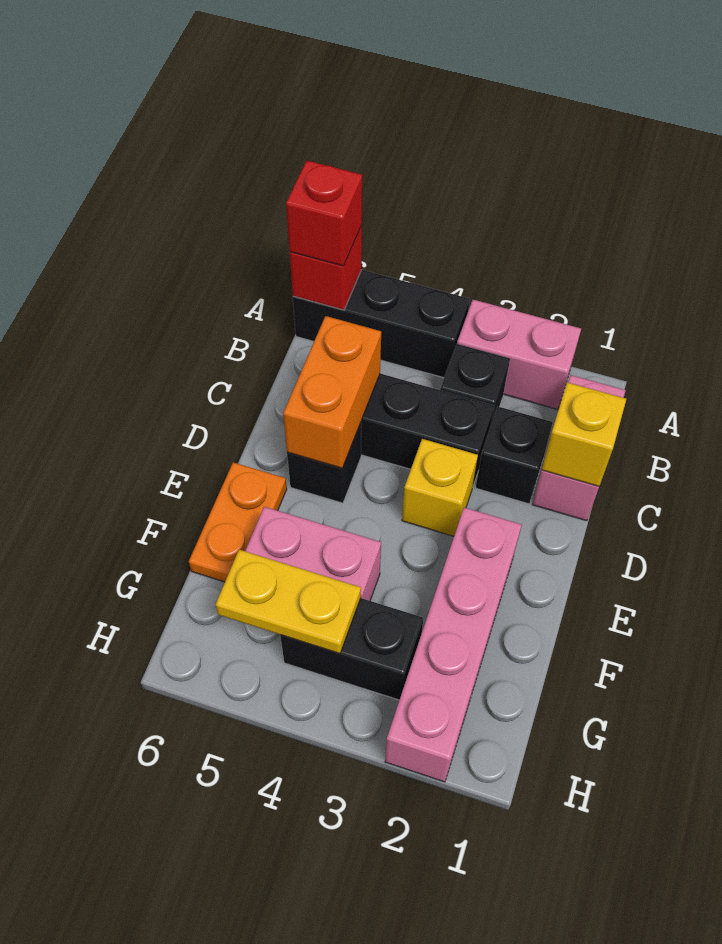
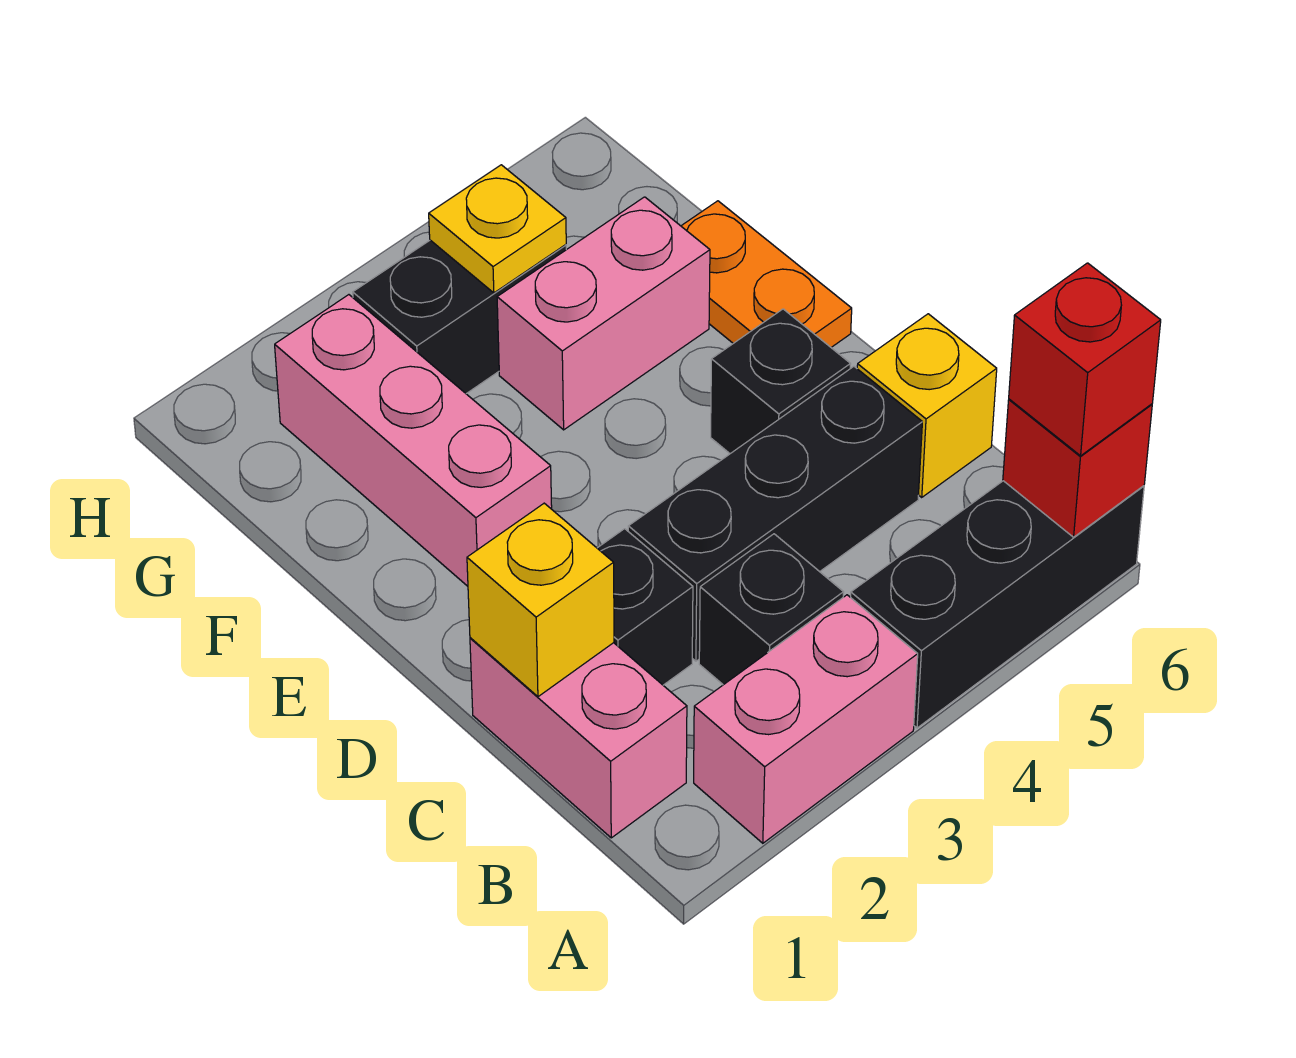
orange brick C5:D5 level 2 -> none
yellow brick D3 level 1 -> yellow brick C6 level 1
pink brick E2:H2 level 1 -> pink brick E2:G2 level 1
yellow plate G4:G5 level 2 -> yellow plate G4 level 2

